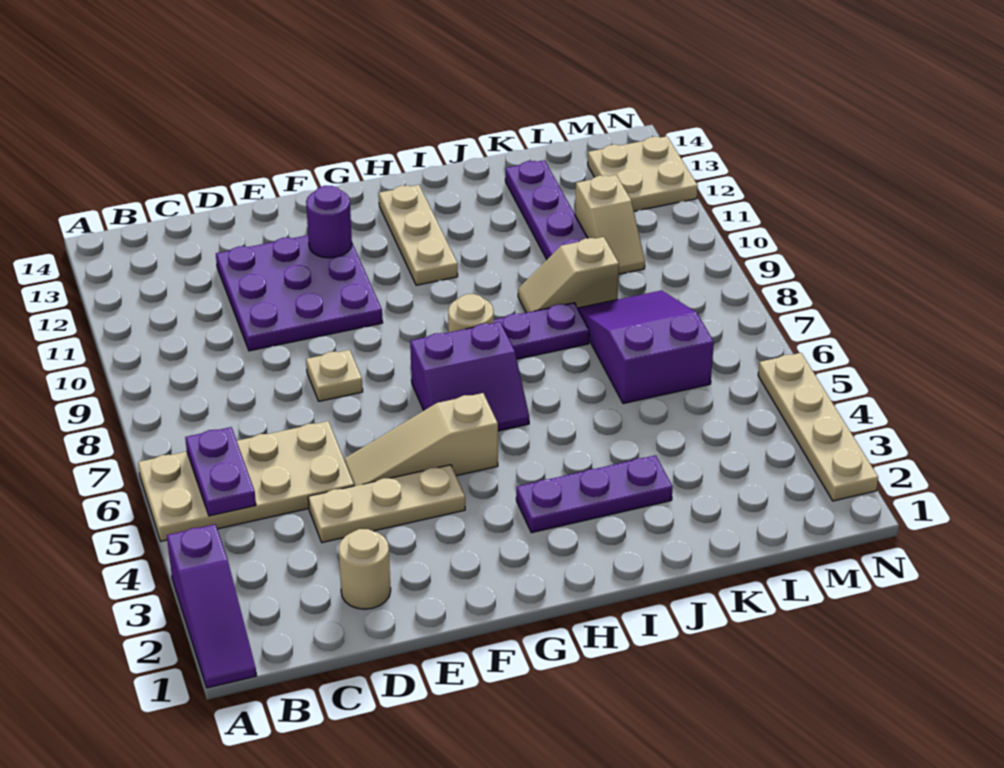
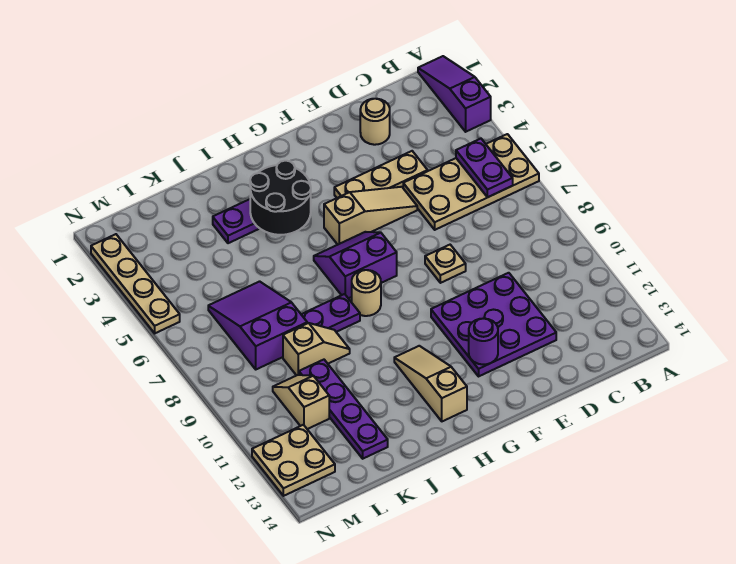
none -> black round brick H3:I4 level 2
tan plate H11:H13 level 1 -> tan slope H11:H13 level 1 top 13
purple slope K6:L8 level 1 top 6 -> purple slope K6:L8 level 1 top 8

